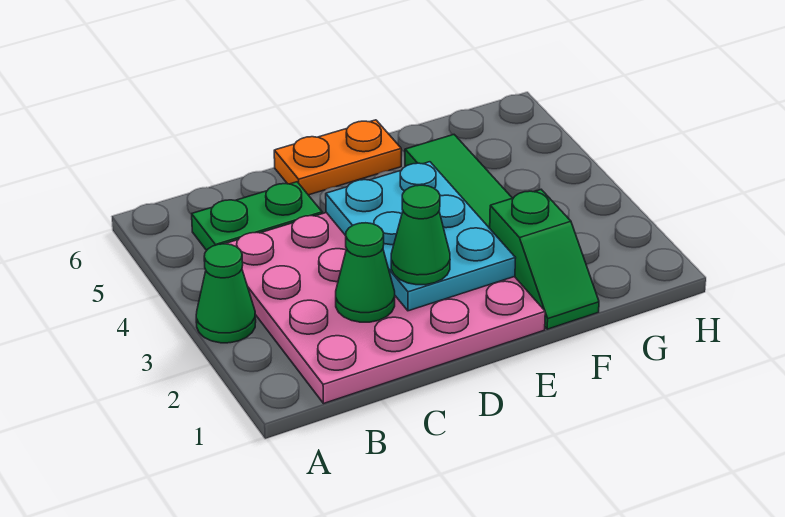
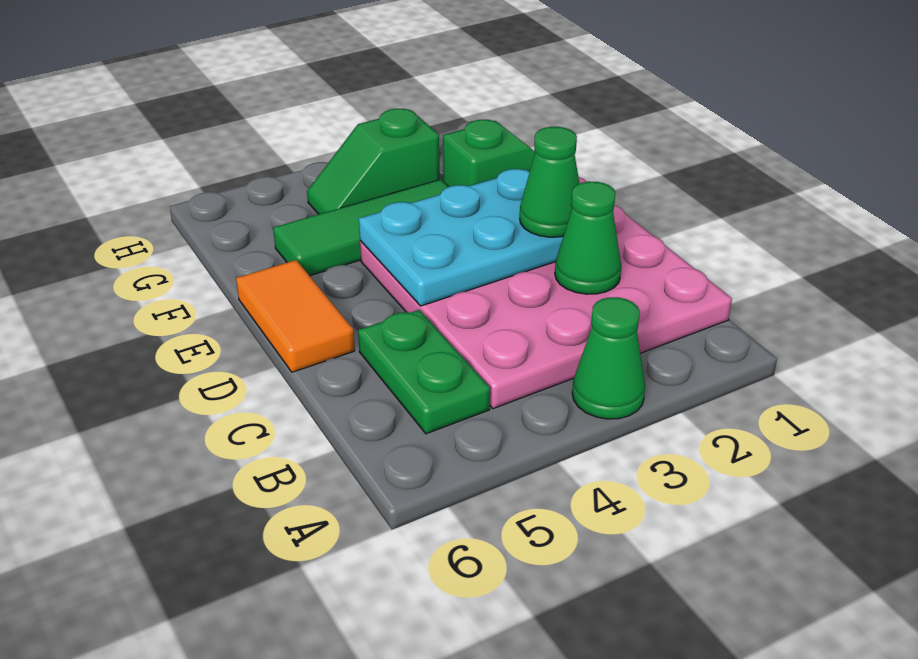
orange plate D6:E6 level 1 -> orange tile D6:E6 level 1
none -> green slope G3:G4 level 1 top 3

